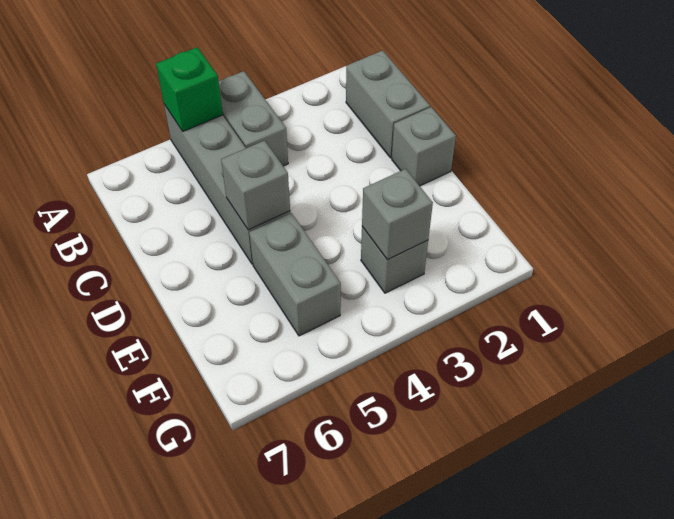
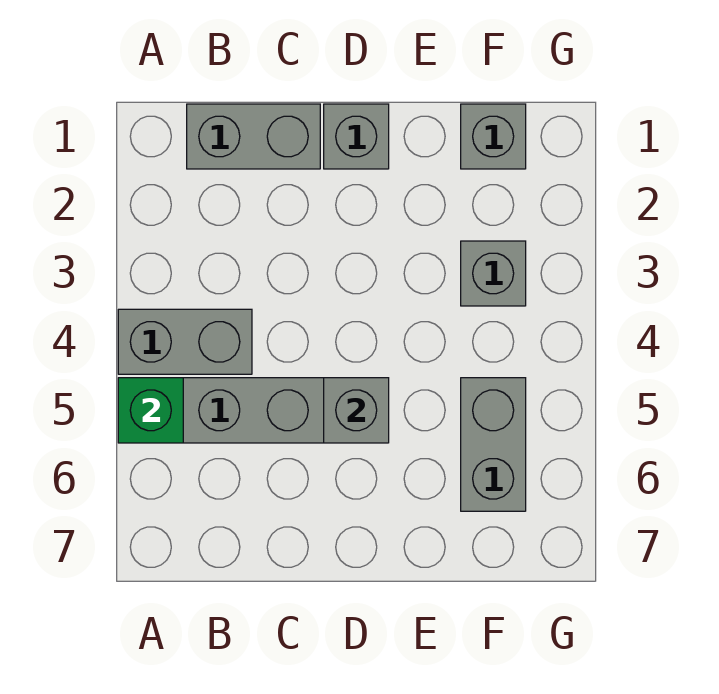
grey brick E5:F5 level 1 -> grey brick F5:F6 level 1
grey brick F3 level 2 -> grey brick F1 level 1

